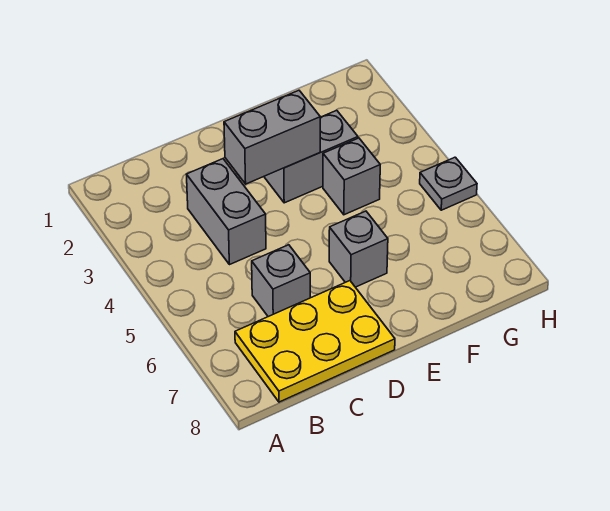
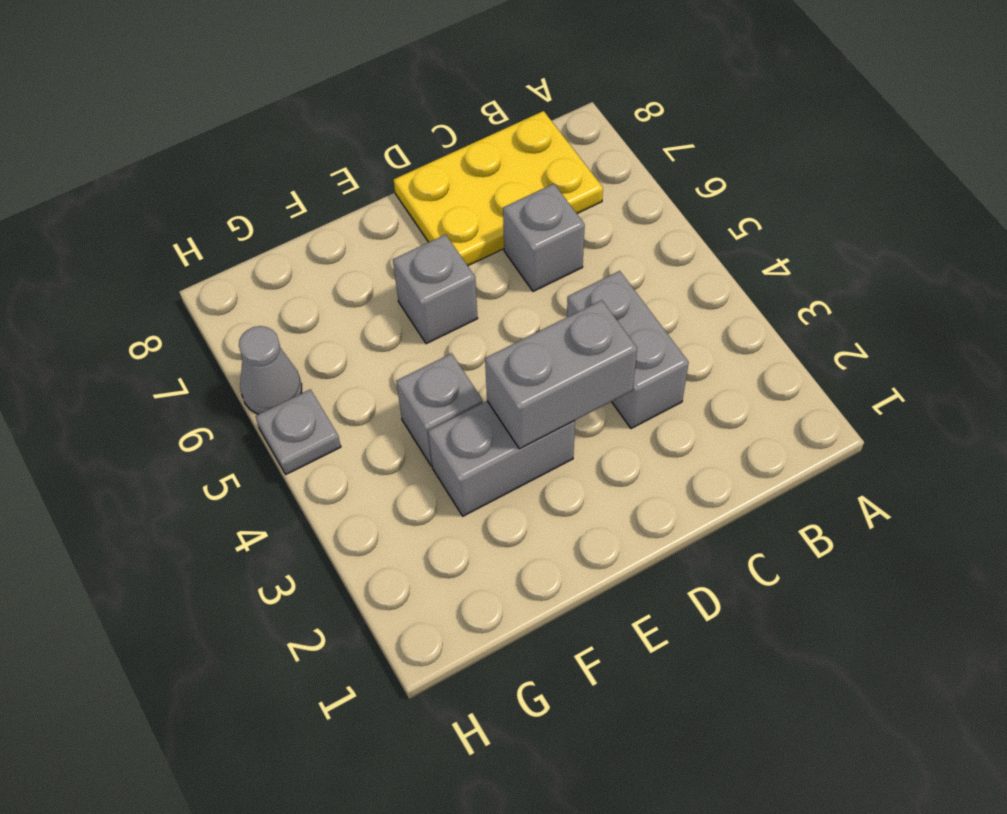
none -> grey cone H6 level 1

